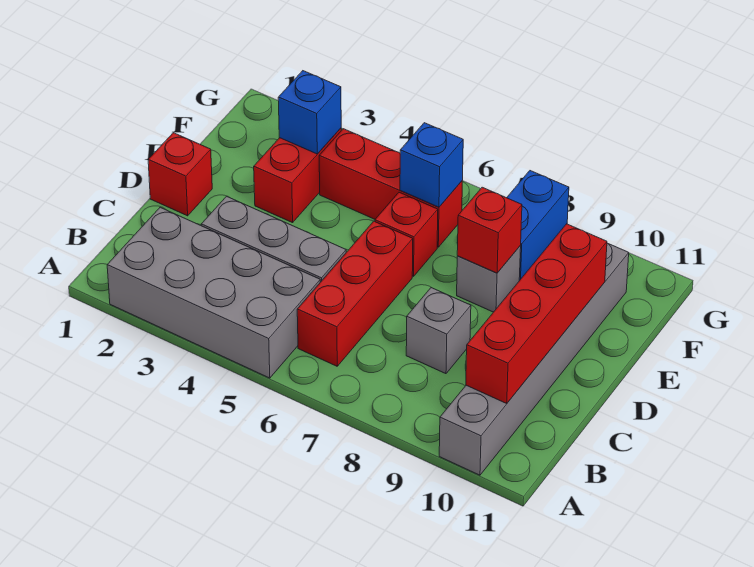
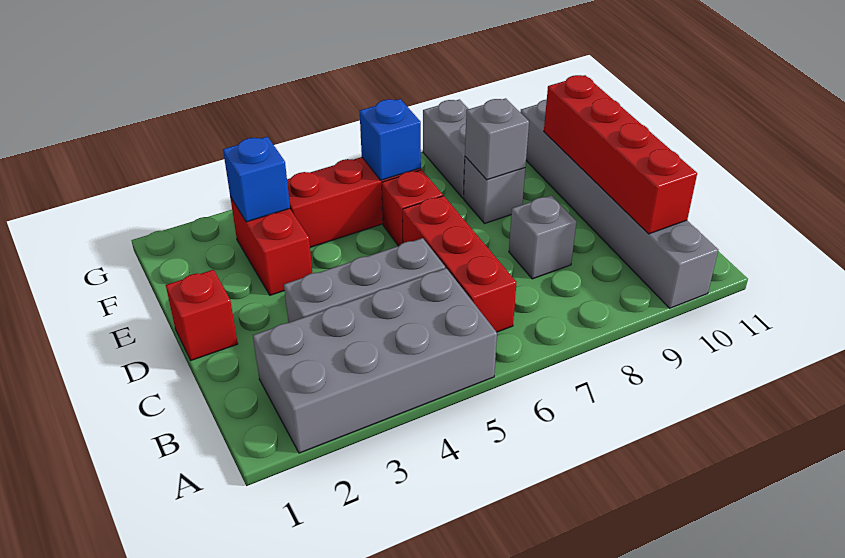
red brick E8 level 2 -> grey brick E8 level 2
blue brick F8:G8 level 1 -> grey brick F8:G8 level 1

